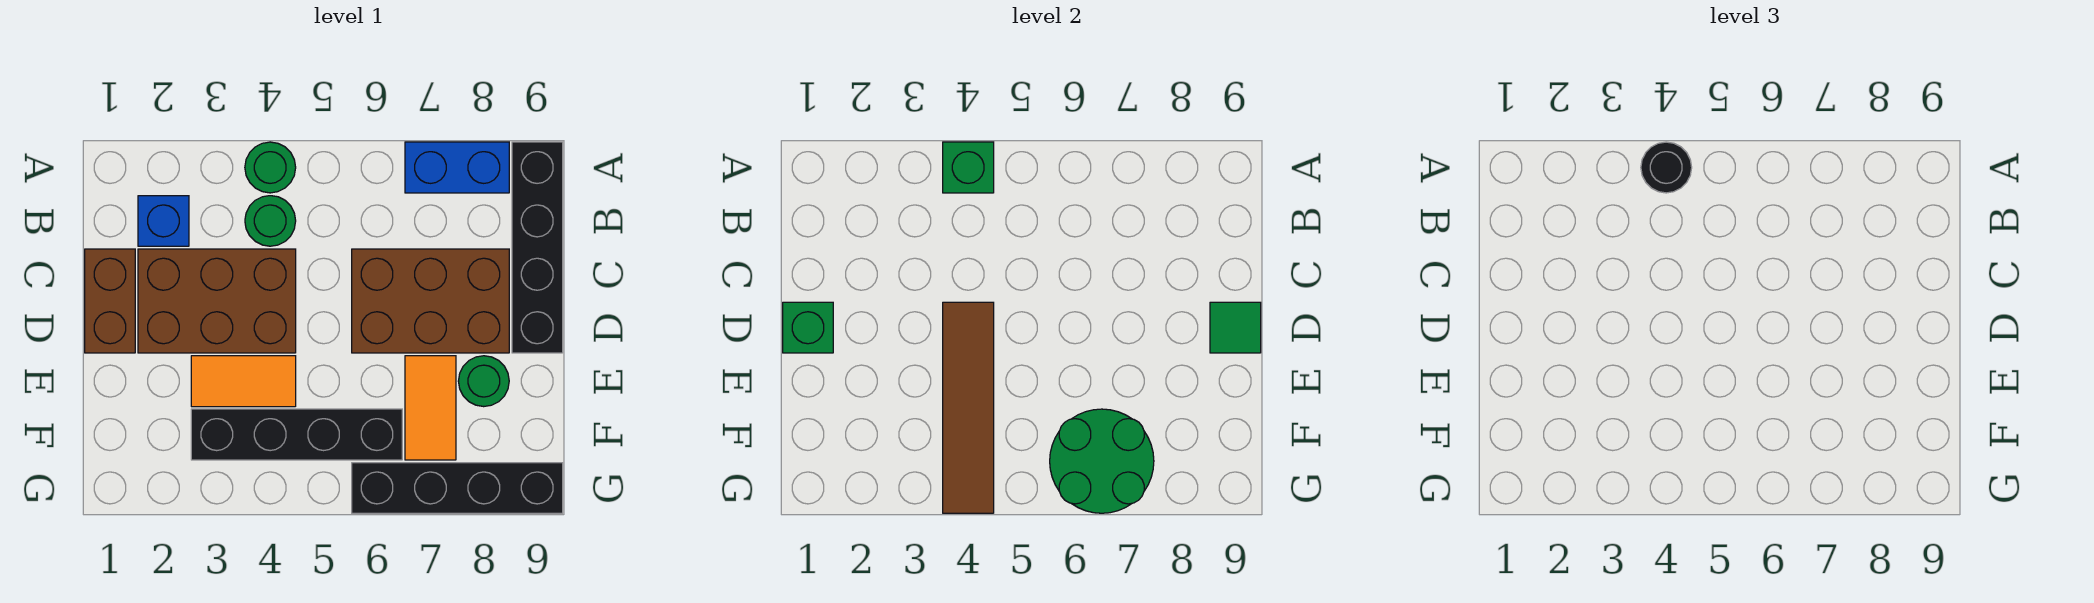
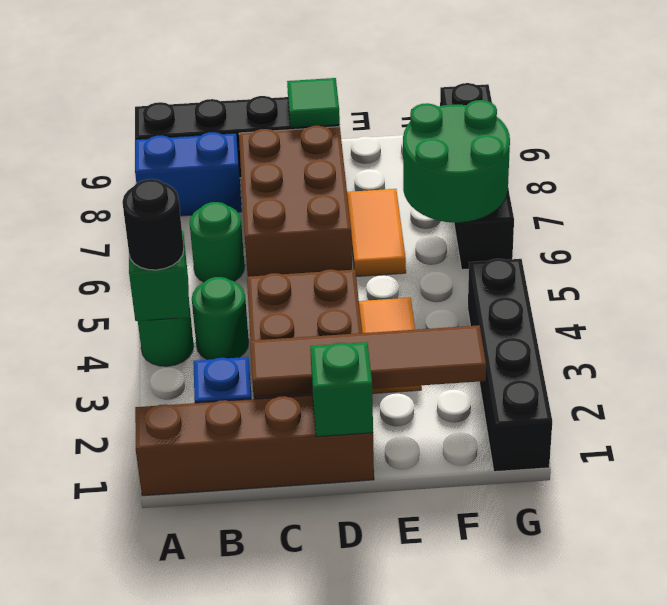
blue brick A7:A8 level 1 -> blue brick A8:B8 level 1
brown brick C1:D1 level 1 -> brown brick A1:D1 level 1
brown tile D4:G4 level 2 -> brown tile C2:F2 level 2
orange tile E7:F7 level 1 -> orange tile E6:E7 level 1
green round brick E8 level 1 -> green round brick B6 level 1
black brick F3:F6 level 1 -> black brick G1:G4 level 1

